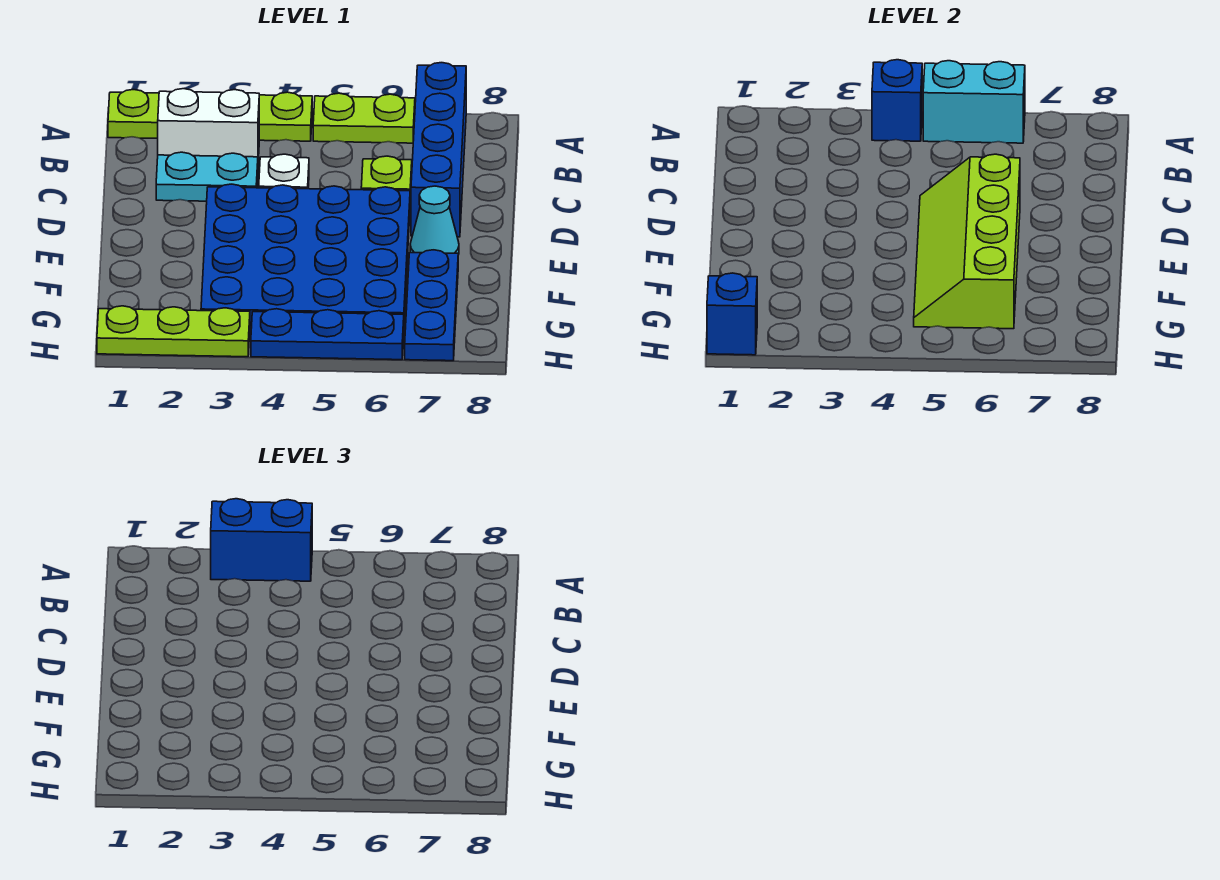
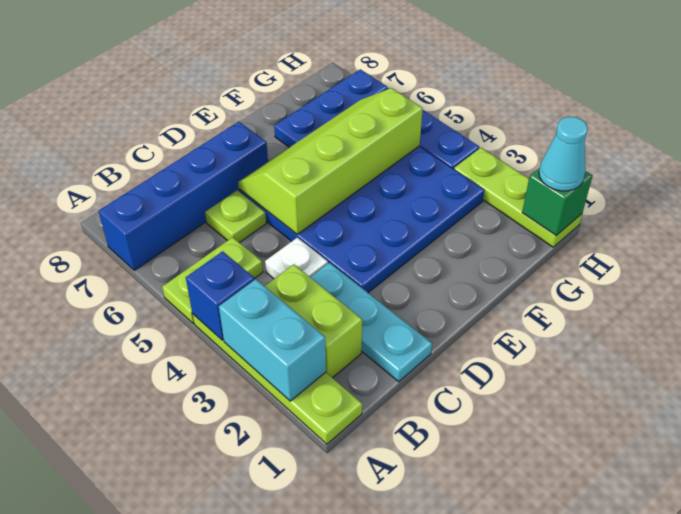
blue brick A3:A4 level 3 -> none
lime plate A5:A6 level 1 -> lime plate A5:B5 level 1
cyan brick A5:A6 level 2 -> cyan brick A2:A3 level 2
white brick B2:B3 level 1 -> lime brick B2:B3 level 1
cyan plate C2:C3 level 1 -> cyan plate C1:C3 level 1
lime slope D5:G6 level 2 top 6 -> lime slope D5:G6 level 2 top 5
cyan cone E7 level 1 -> cyan cone H1 level 3
blue brick H1 level 2 -> green brick H1 level 2

